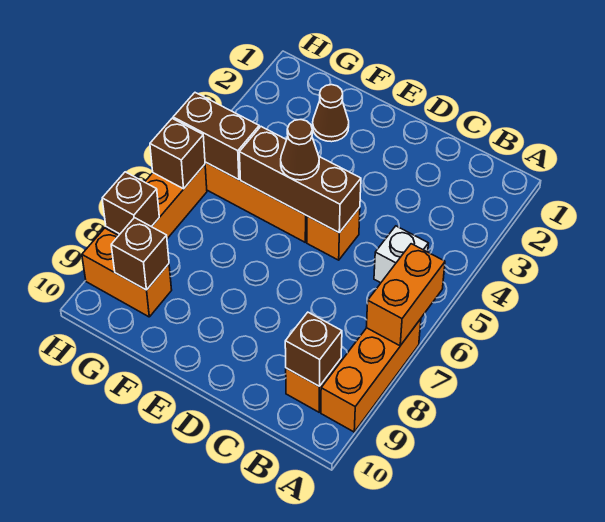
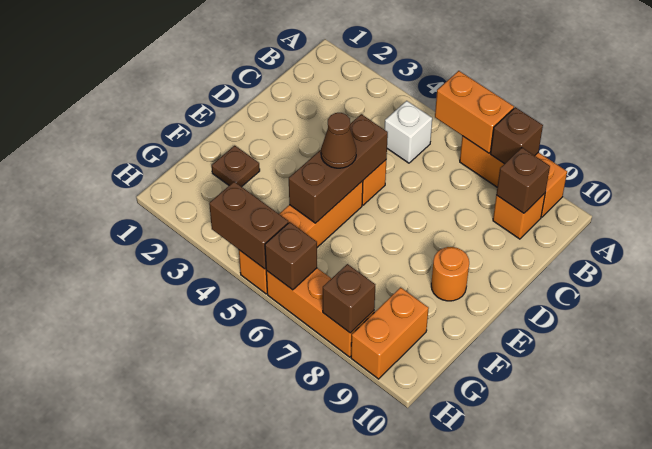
none -> orange round brick E9 level 1
brown cone F2 level 1 -> brown plate F2 level 1
brown brick G5:H5 level 2 -> brown brick H4:H5 level 2
brown brick G9 level 2 -> brown brick A8 level 2

